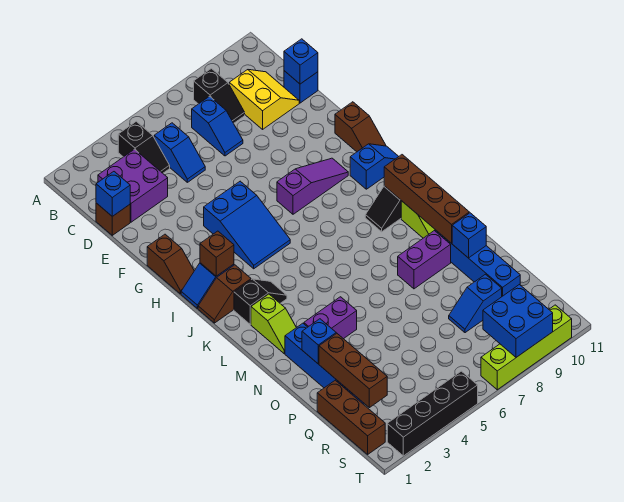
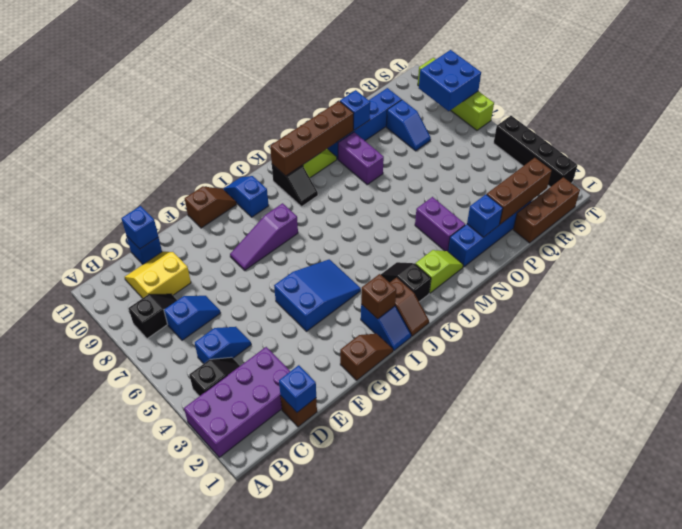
purple brick C2:D3 level 1 -> purple brick A2:D3 level 1
purple slope H7:H9 level 1 top 7 -> purple slope G8:I8 level 1 top I

